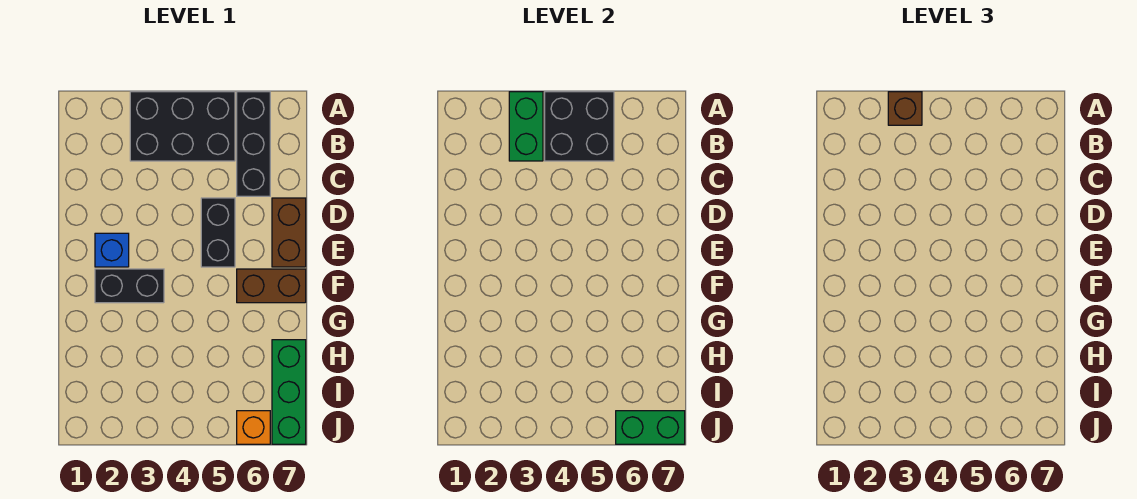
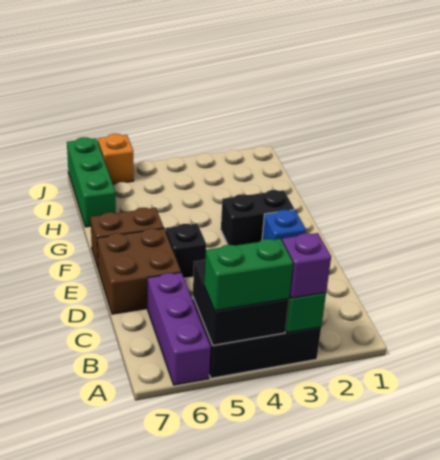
brown brick A3 level 3 -> purple brick A3 level 3
black brick A6:C6 level 1 -> purple brick A6:C6 level 1
black brick D5:E5 level 1 -> black brick E5 level 1
brown brick D7:E7 level 1 -> brown brick D6:E7 level 1
green brick J6:J7 level 2 -> green brick A4:A5 level 3

